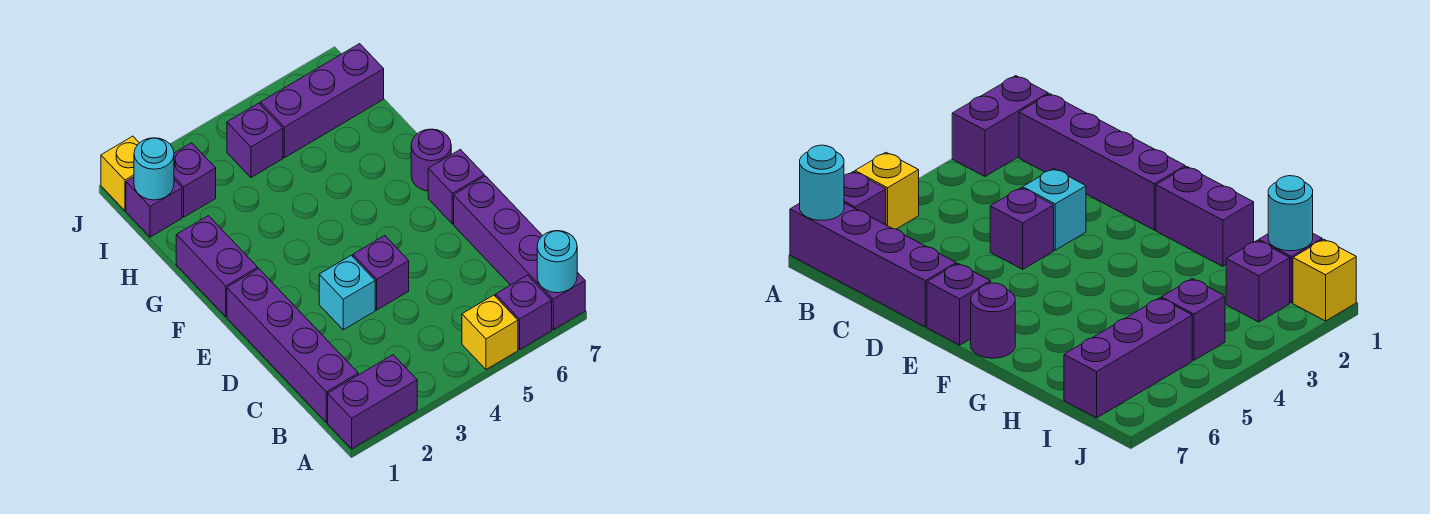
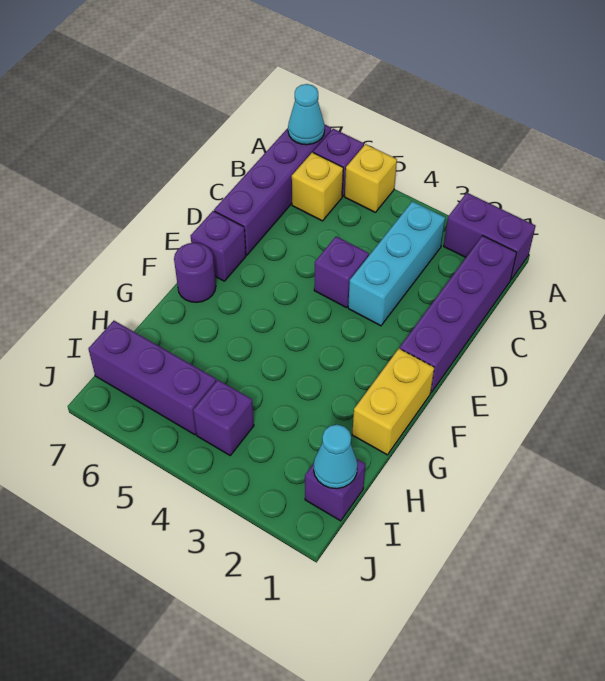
cyan round brick A7 level 2 -> cyan cone A7 level 2
cyan brick D3 level 1 -> cyan brick B3:D3 level 1
purple brick F1:G1 level 1 -> yellow brick F1:G1 level 1
cyan round brick I1 level 2 -> cyan cone I1 level 2
purple brick I2 level 1 -> none
yellow brick J1 level 1 -> yellow brick B6 level 1

